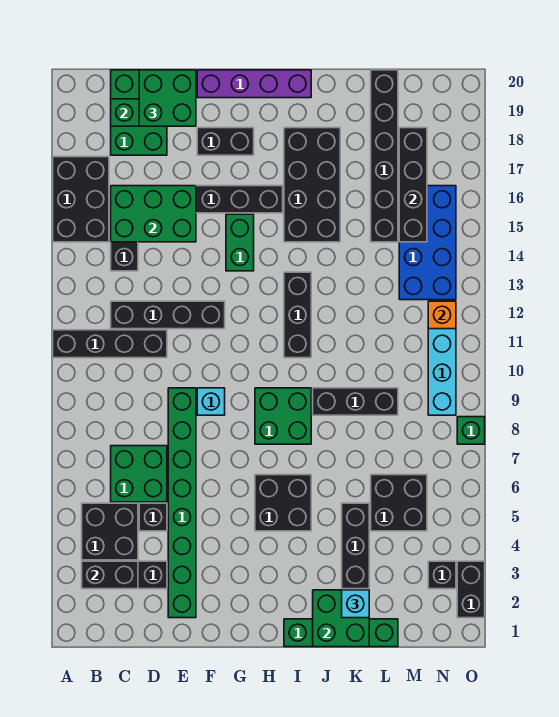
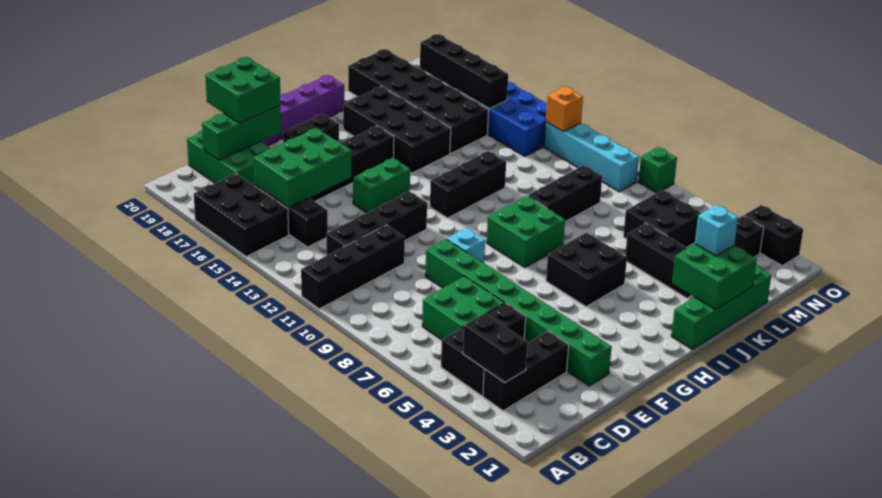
black brick B3:C3 level 2 -> black brick B3:B4 level 2
green brick G14:G15 level 1 -> green brick F14:G14 level 1
black brick I11:I13 level 1 -> black brick H12:J12 level 1
black brick L15:L20 level 1 -> black brick K15:L20 level 1

